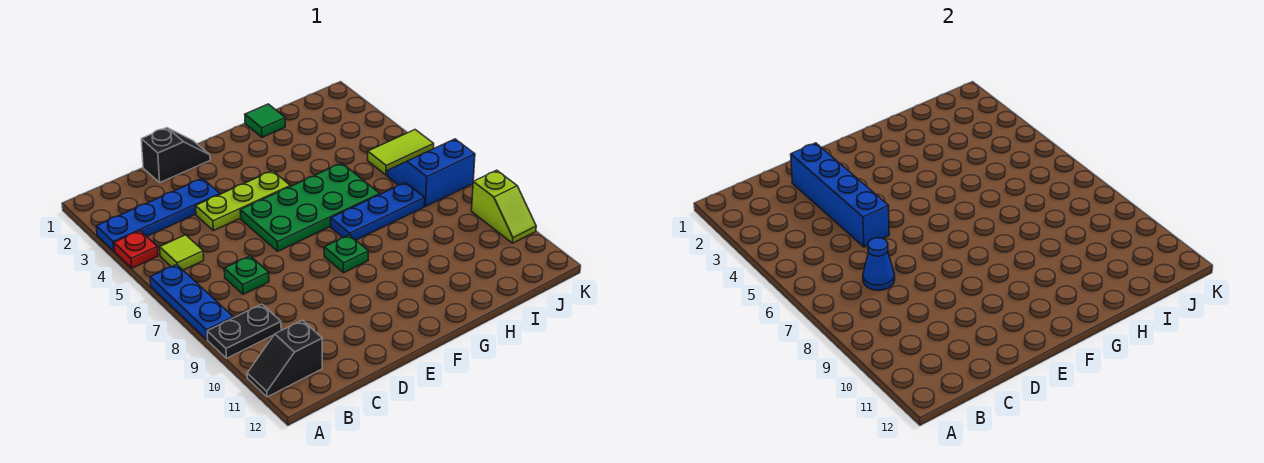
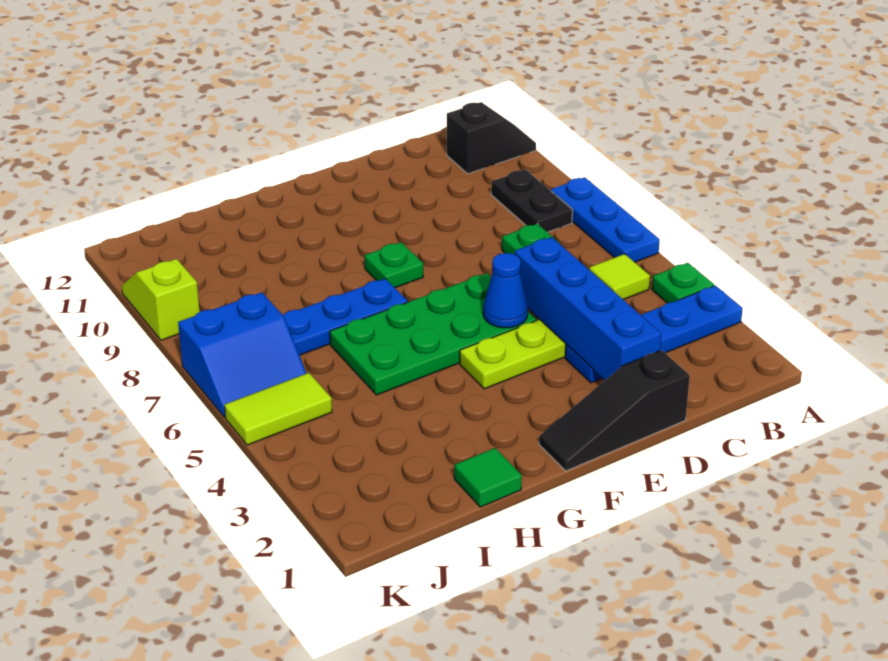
red plate A4 level 1 -> green plate A4 level 1
black plate A9:B9 level 1 -> black plate B8:B9 level 1
blue cone C7 level 2 -> blue cone E5 level 2
black slope D1:E1 level 1 top D -> black slope D1:F1 level 1 top D

